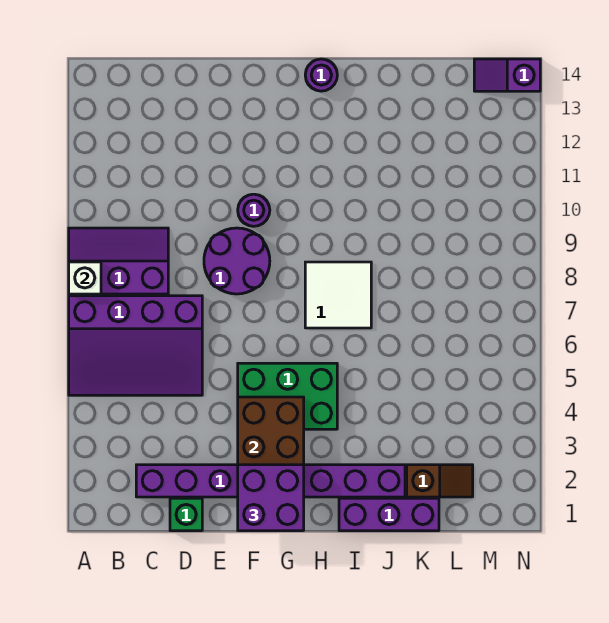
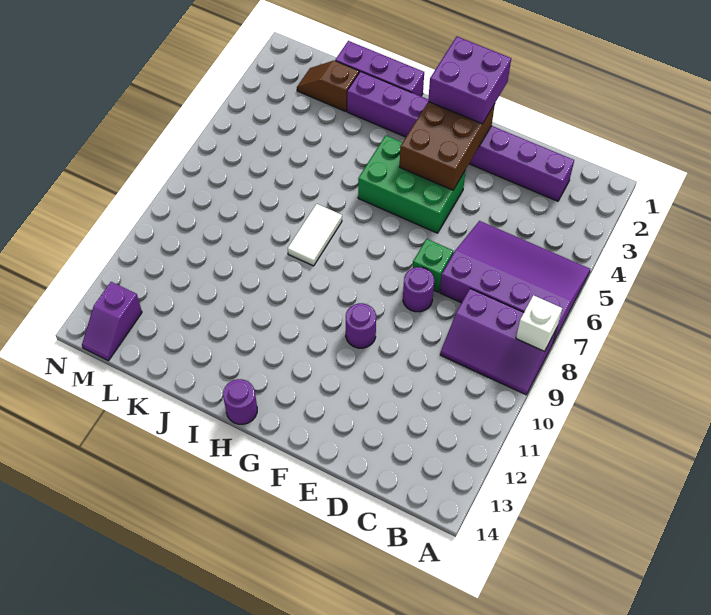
green brick D1 level 1 -> green brick E7 level 1
purple round brick E8:F9 level 1 -> purple round brick E8 level 1
white tile H7:I8 level 1 -> white tile I7:I8 level 1
purple slope M14:N14 level 1 top N -> purple slope M13:M14 level 1 top 13

